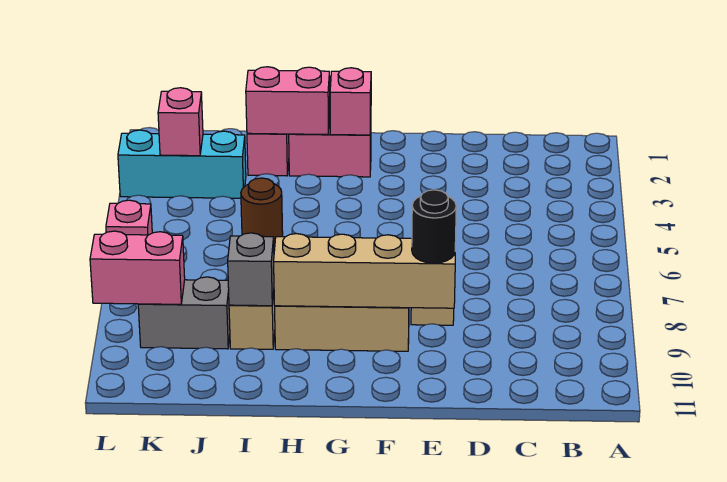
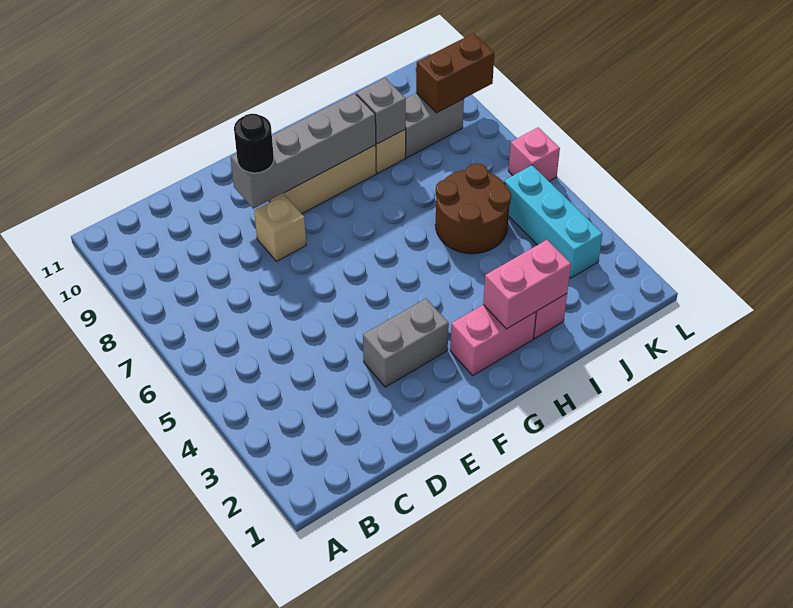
none -> grey brick E3:F3 level 1
tan brick E9:H9 level 2 -> grey brick E9:H9 level 2
pink brick G2 level 2 -> none
brown round brick I5 level 1 -> brown round brick I5:J6 level 1
cyan brick J3:L3 level 1 -> cyan brick K3:K5 level 1
pink brick K3 level 2 -> none
pink brick K9:L9 level 2 -> brown brick K9:L9 level 2

